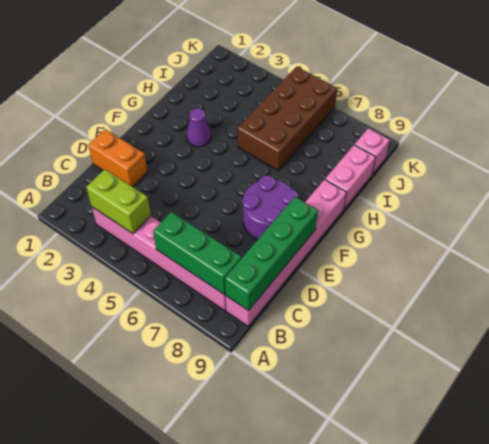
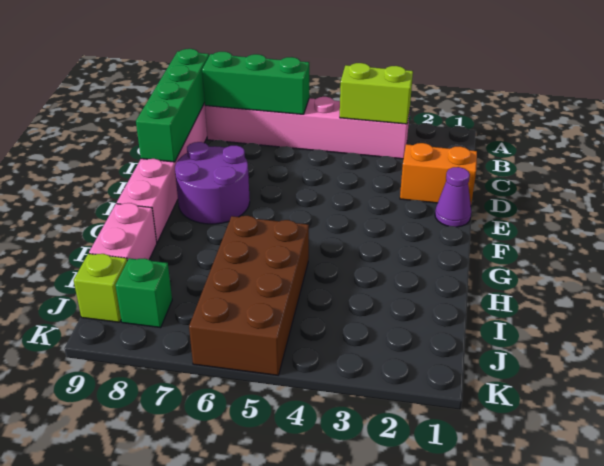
purple cone G3 level 1 -> purple cone E1 level 1
none -> green brick J8 level 1
pink brick J9 level 1 -> lime brick J9 level 1

